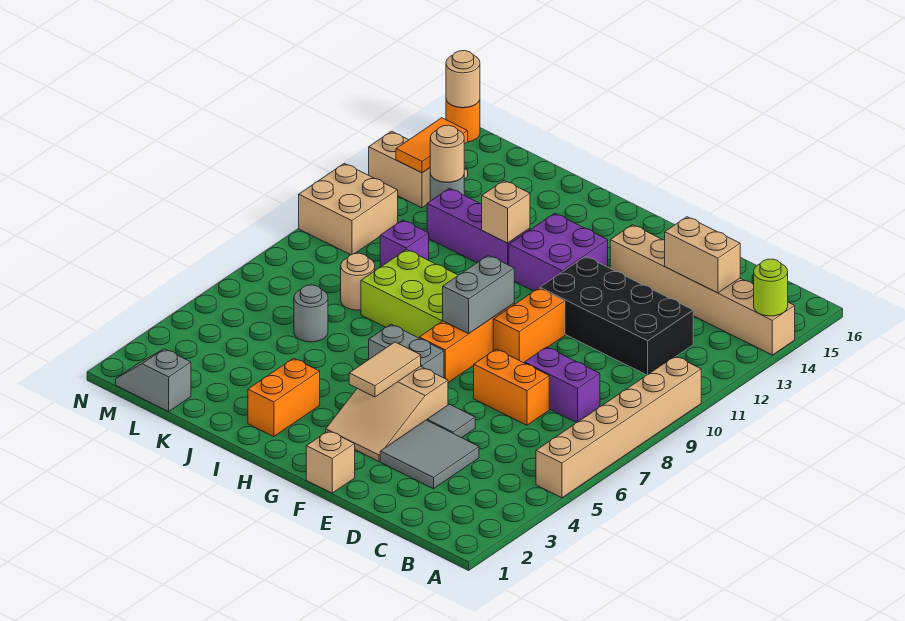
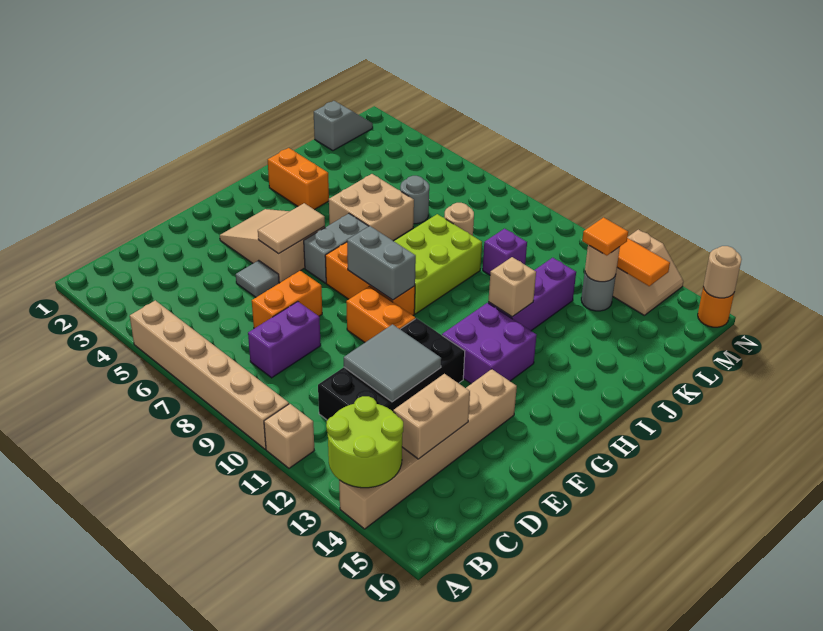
lime round brick A14 level 2 -> lime round brick A13:B14 level 2
grey tile D3:E4 level 1 -> grey tile D11:E12 level 2
tan brick F1 level 1 -> tan brick A11 level 1
tan tile G4:G5 level 2 -> tan tile F5:G5 level 2
none -> orange tile L13 level 3
tan brick M10:N11 level 1 -> tan brick I5:J6 level 1

